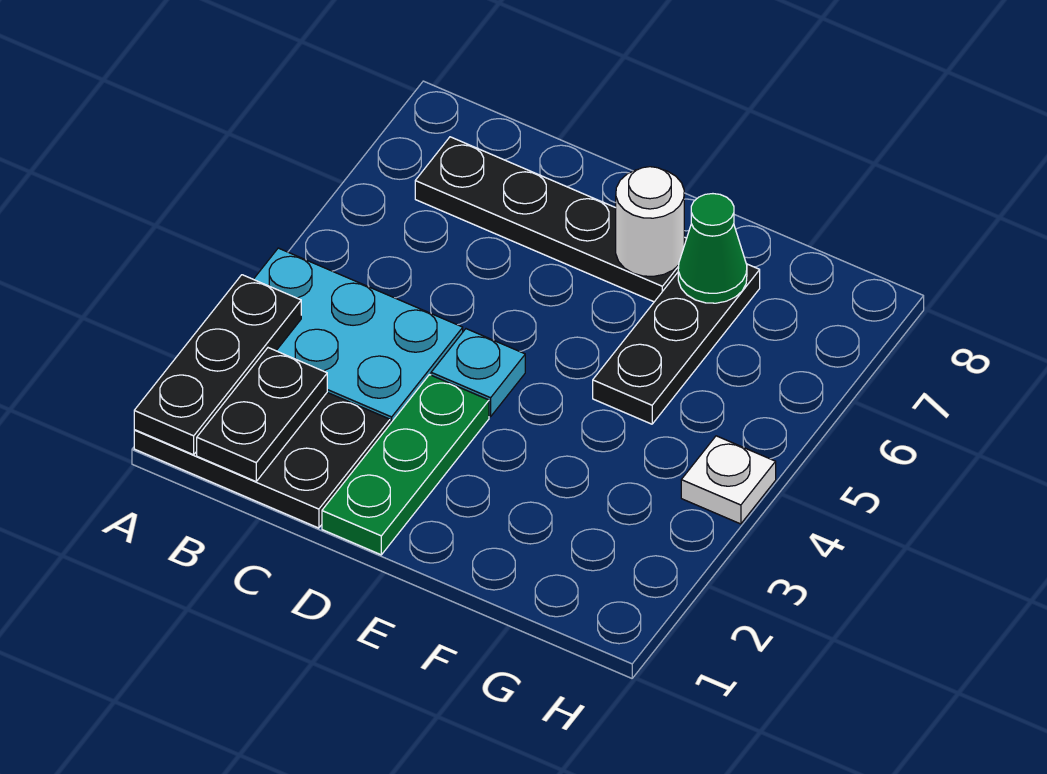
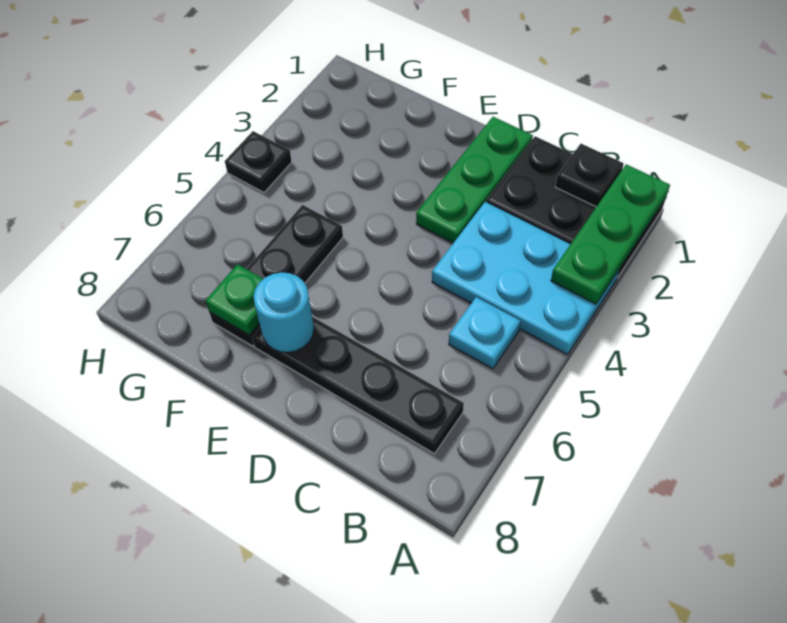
black plate A1:A3 level 2 -> green plate A1:A3 level 2
black plate B1:B2 level 2 -> black plate B1 level 2
cyan plate D4 level 1 -> cyan plate B5 level 1
white round brick E7 level 2 -> cyan round brick E7 level 2
green cone F7 level 2 -> green plate F7 level 2
white plate H4 level 1 -> black plate H4 level 1

